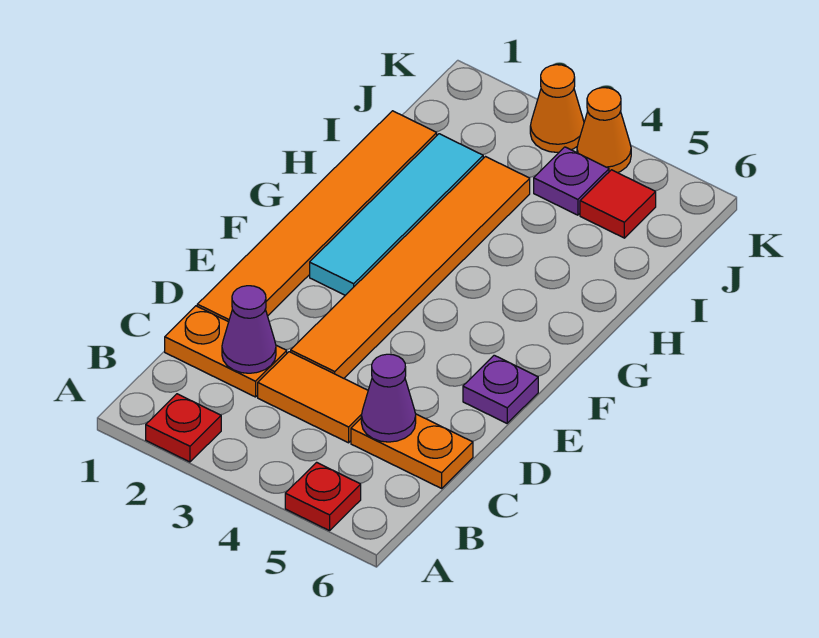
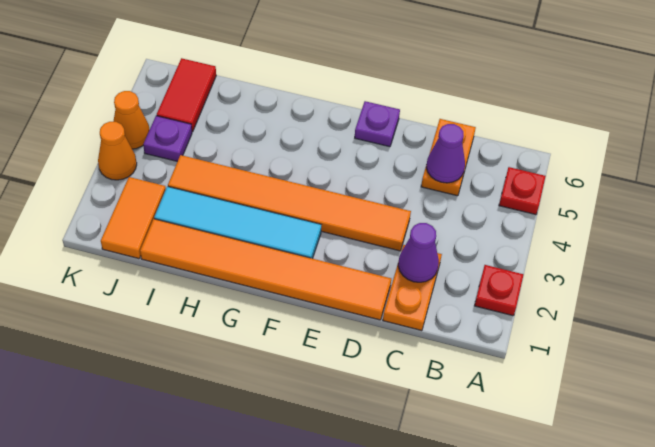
orange tile C3:C4 level 1 -> orange tile J1:J2 level 1
red tile J5 level 1 -> red tile J5:J6 level 1

